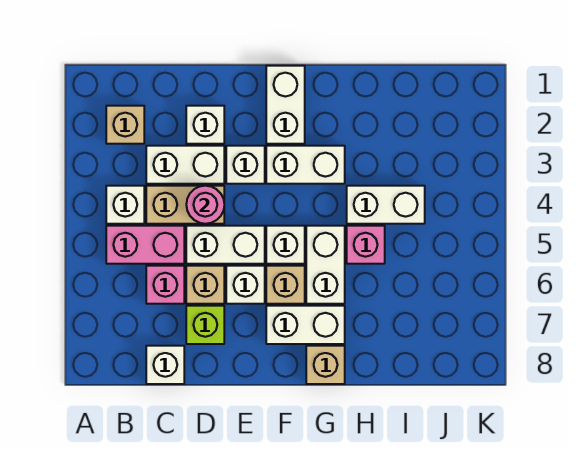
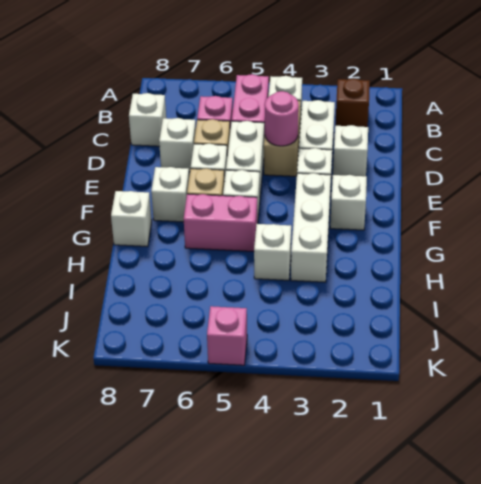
tan brick B2 level 1 -> brown brick B2 level 1
lime brick D7 level 1 -> white brick D7 level 1
white brick F1:F2 level 1 -> white brick F2 level 1
white brick F3:G3 level 1 -> white brick F3:H3 level 1
white brick F7:G7 level 1 -> white brick F7 level 1
white brick G5:G6 level 1 -> pink brick G5:G6 level 1
tan brick G8 level 1 -> white brick G8 level 1
white brick H4:I4 level 1 -> white brick H4 level 1
pink brick H5 level 1 -> pink brick K5 level 1

